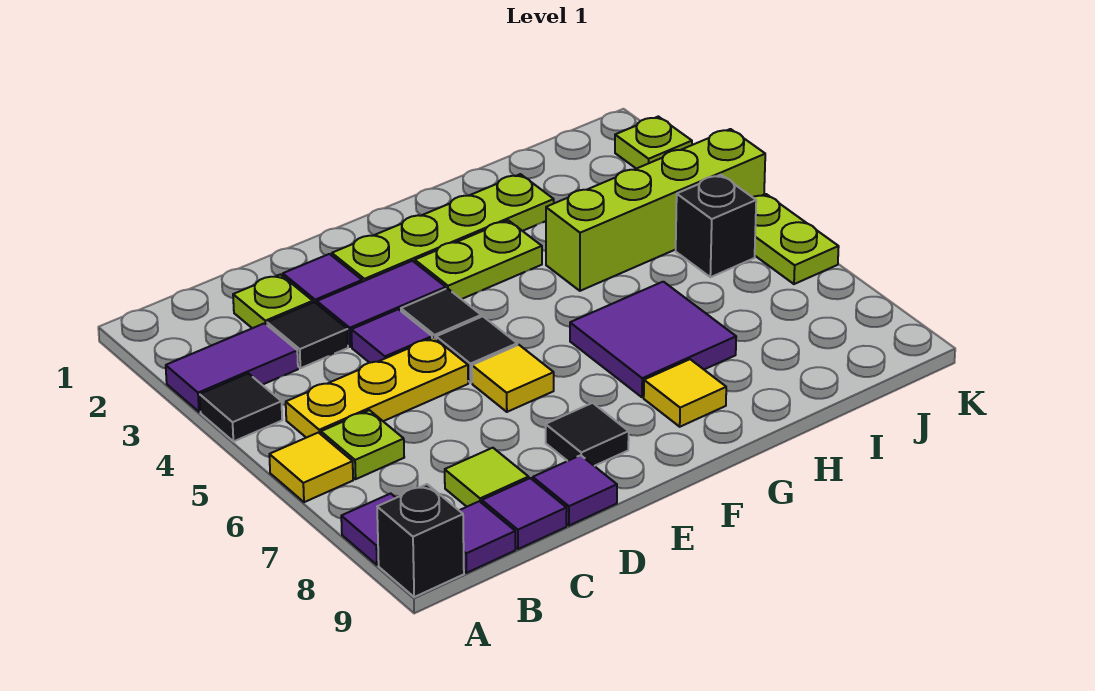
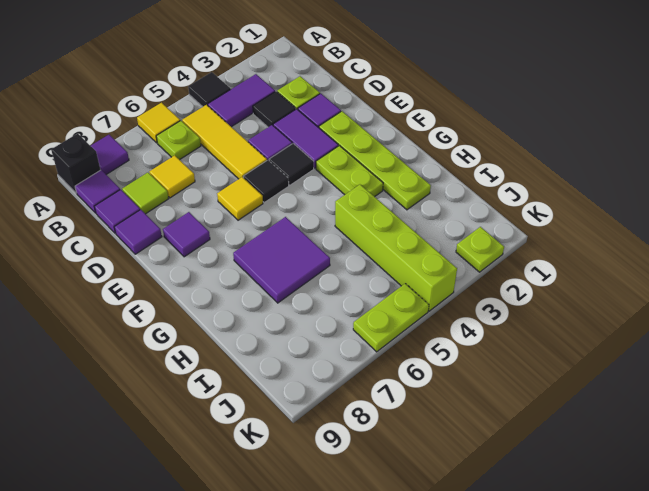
purple tile A3:B3 level 1 -> purple tile B3:B4 level 1
yellow plate B5:D5 level 1 -> yellow tile B5:D5 level 1
black tile E8 level 1 -> purple tile E8 level 1
yellow tile G8 level 1 -> yellow tile C7 level 1
black brick J5 level 1 -> none

